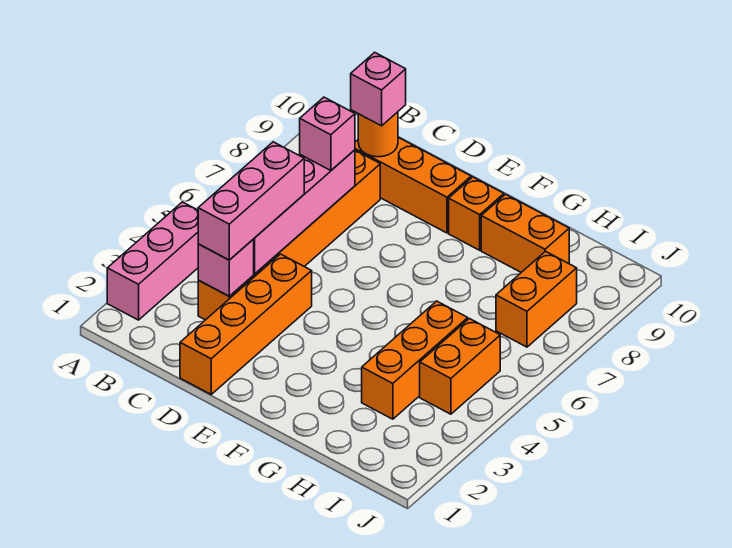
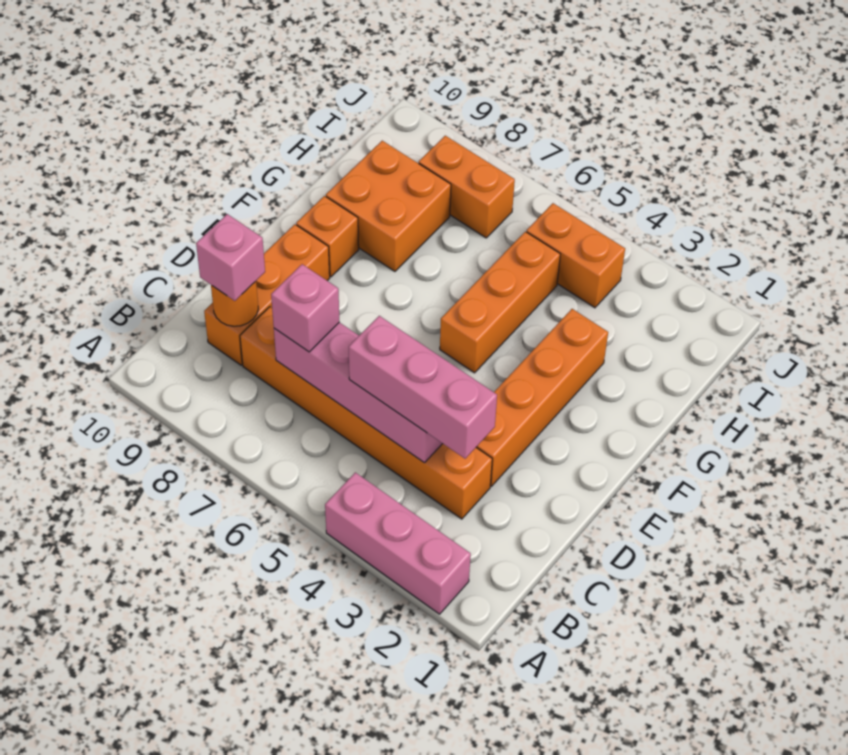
pink brick C3 level 2 -> none
orange brick D1:D4 level 1 -> orange brick D3:G3 level 1
orange brick G9:H9 level 1 -> orange brick G8:H9 level 1
orange brick H3:H5 level 1 -> orange brick F5:H5 level 1

